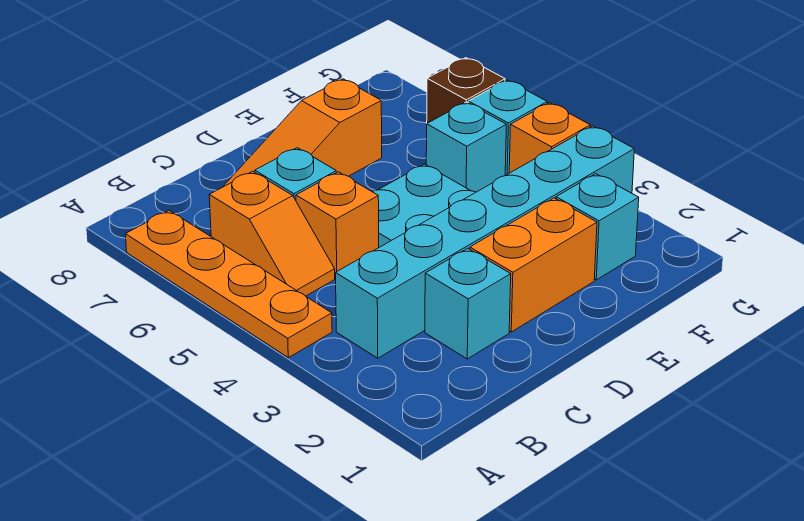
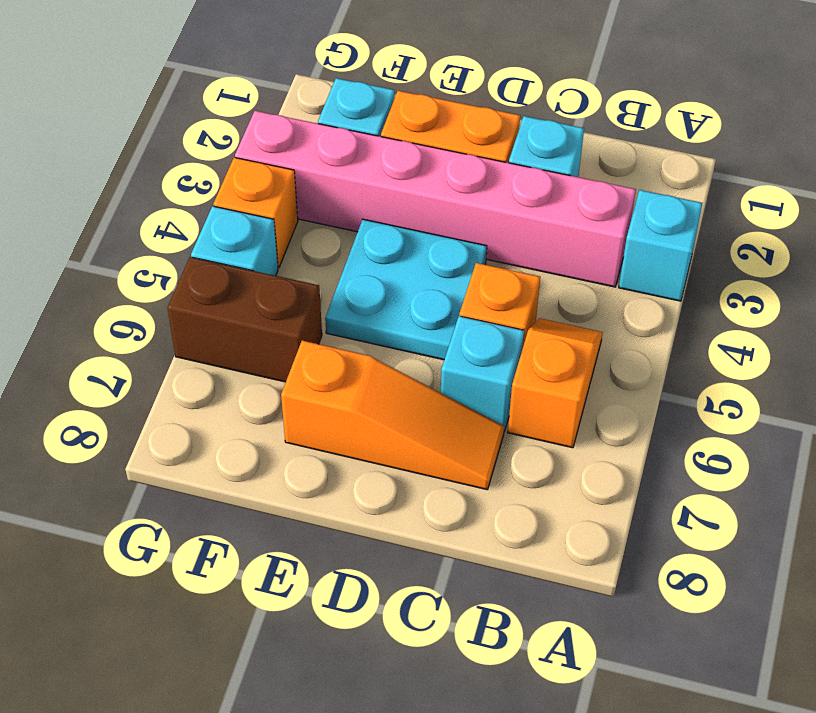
orange plate A4:A7 level 1 -> none
cyan brick B3:G3 level 1 -> pink brick B3:G3 level 1
cyan brick F5 level 1 -> cyan brick A3 level 1
brown brick G6 level 1 -> brown brick F6:G6 level 1

